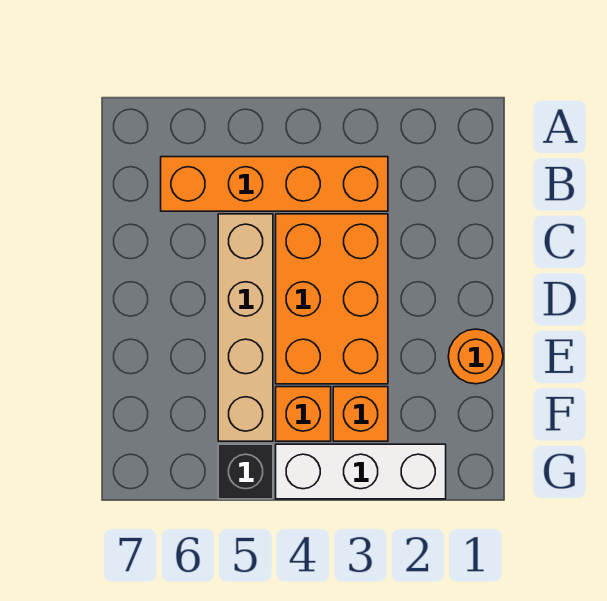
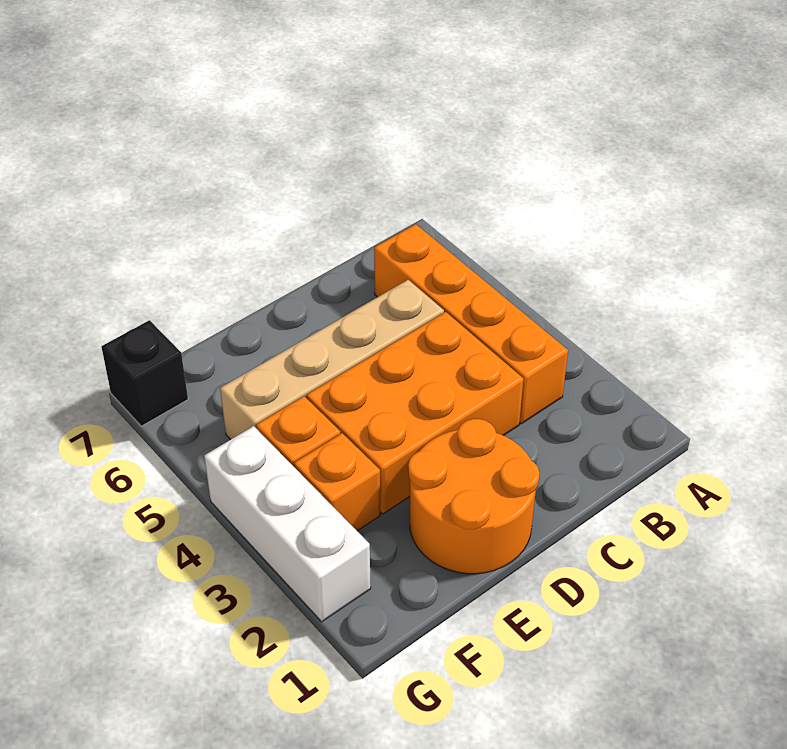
orange round brick E1 level 1 -> orange round brick D1:E2 level 1
black brick G5 level 1 -> black brick G7 level 1

